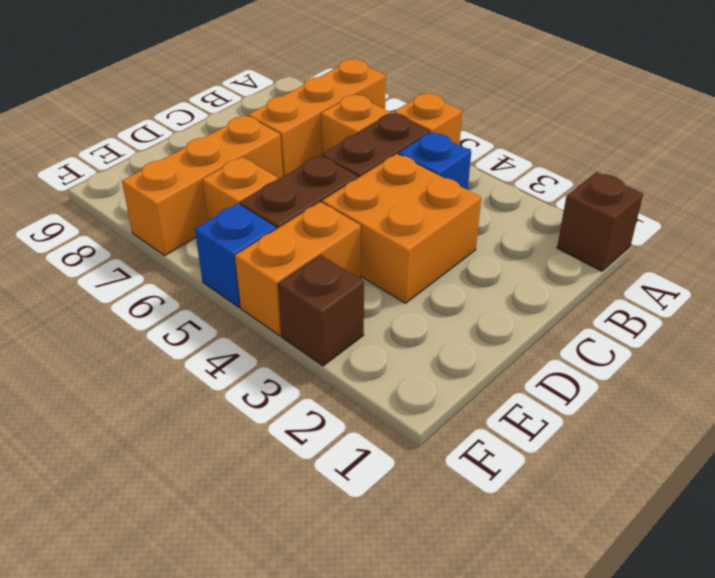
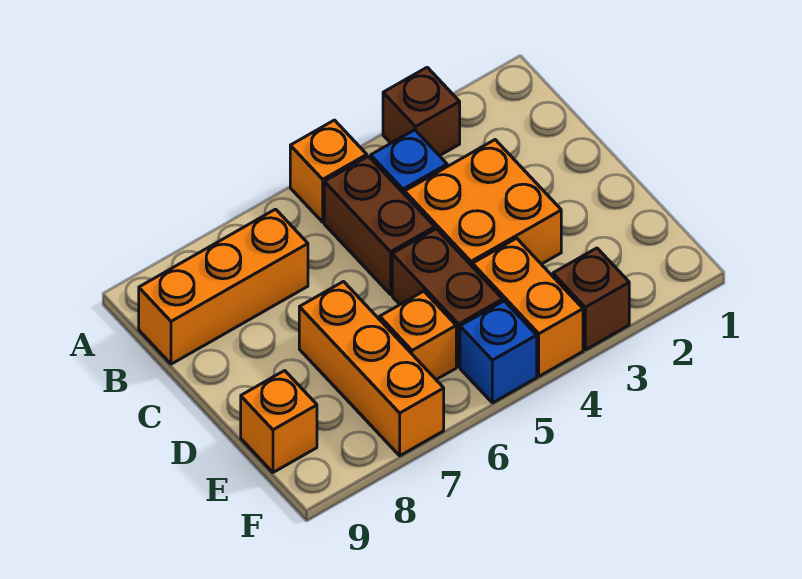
brown brick A1 level 1 -> brown brick A3 level 1
orange brick A7:C7 level 1 -> orange brick B7:B9 level 1
orange brick B6 level 1 -> orange brick E9 level 1

